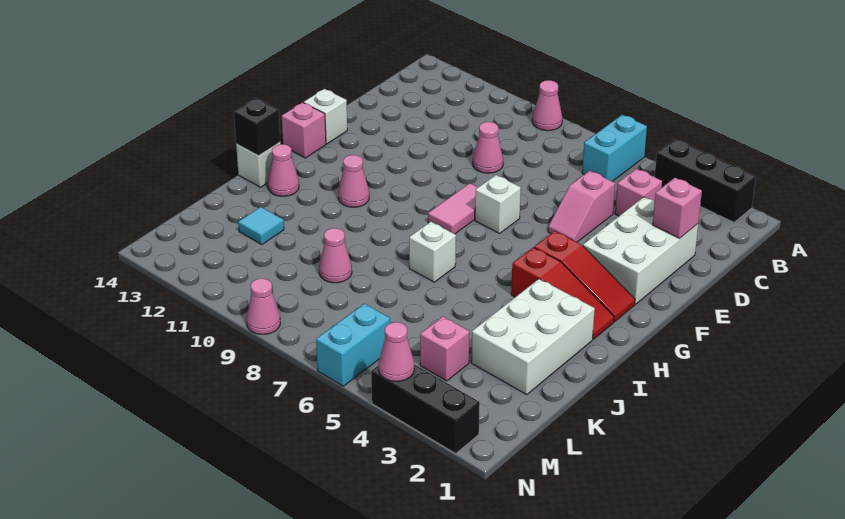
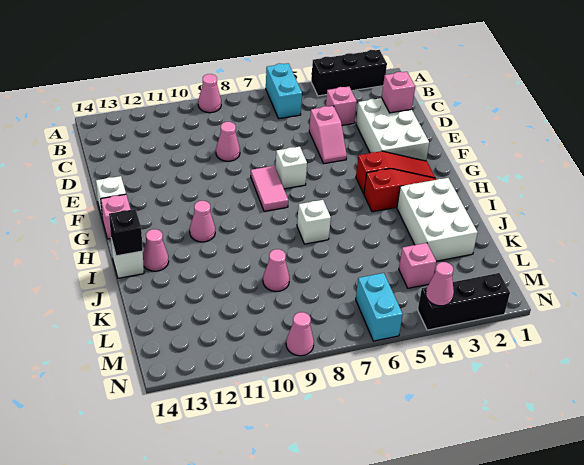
cyan tile K12 level 1 -> none

